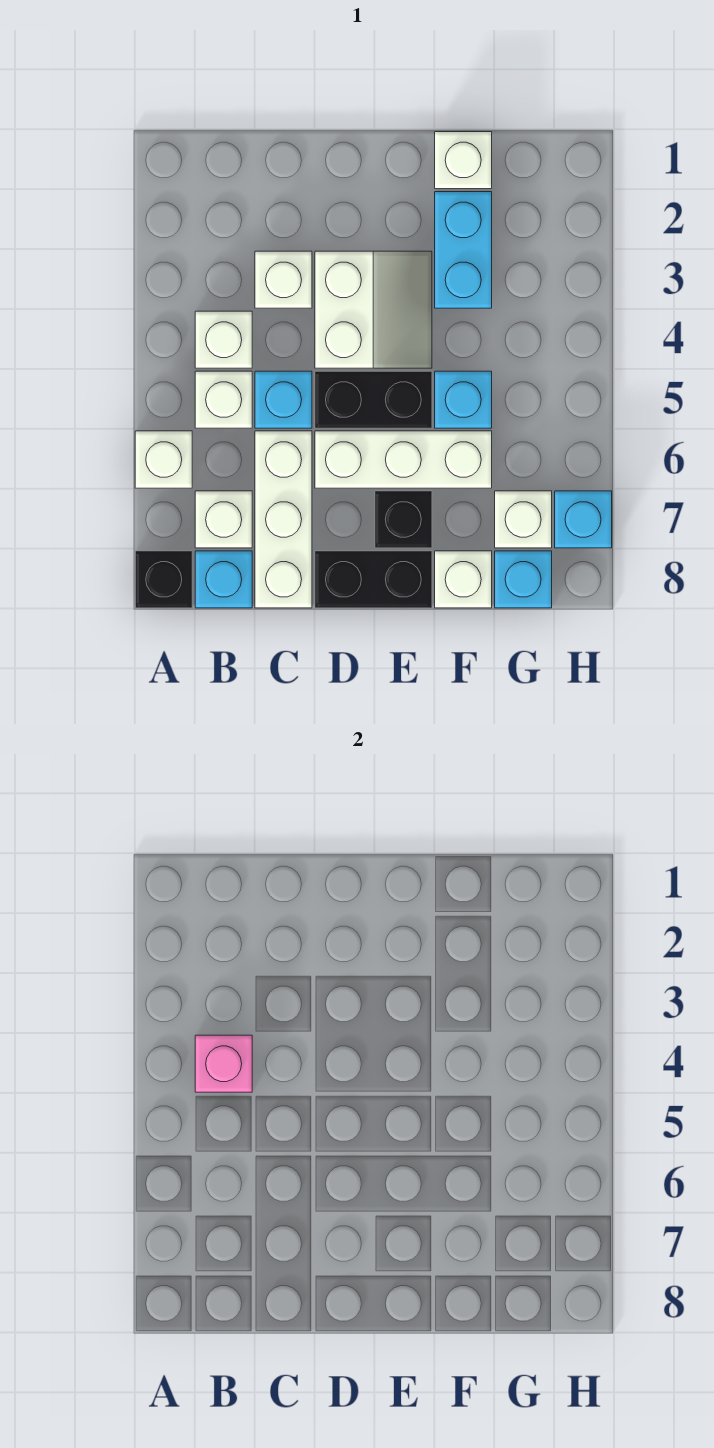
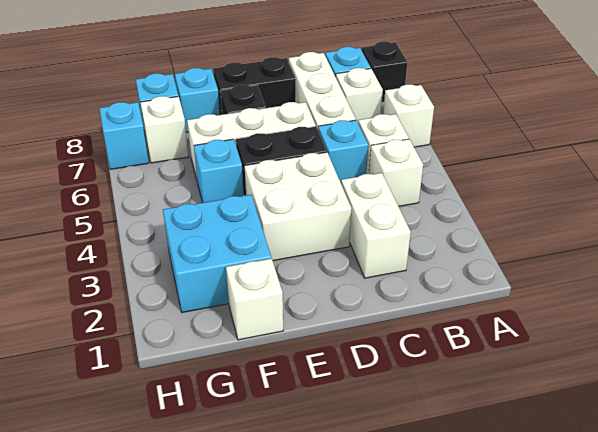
pink brick B4 level 2 -> none
white brick C3 level 1 -> white brick C2:C3 level 1
white slope D3:E4 level 1 top D -> white brick D3:E4 level 1
cyan brick F2:F3 level 1 -> cyan brick F2:G3 level 1
white brick F8 level 1 -> cyan brick F8 level 1

